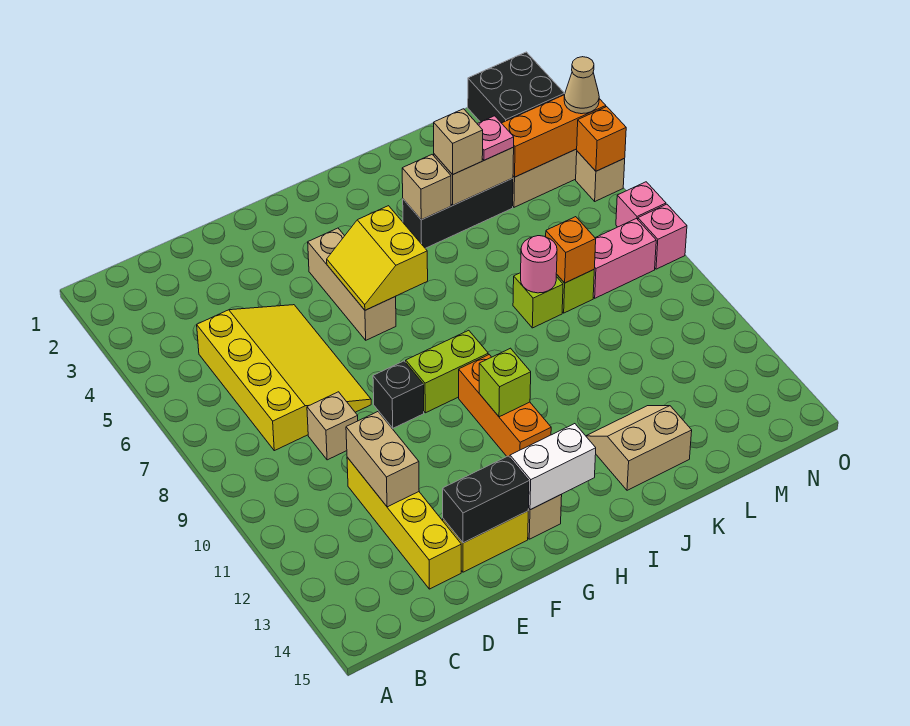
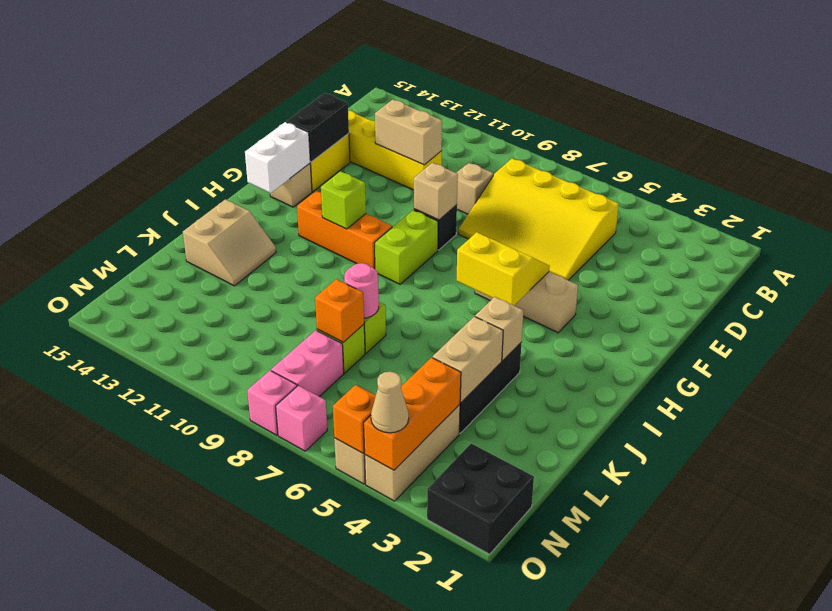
tan brick K4 level 3 -> tan brick F9 level 2
pink plate L4 level 3 -> none

